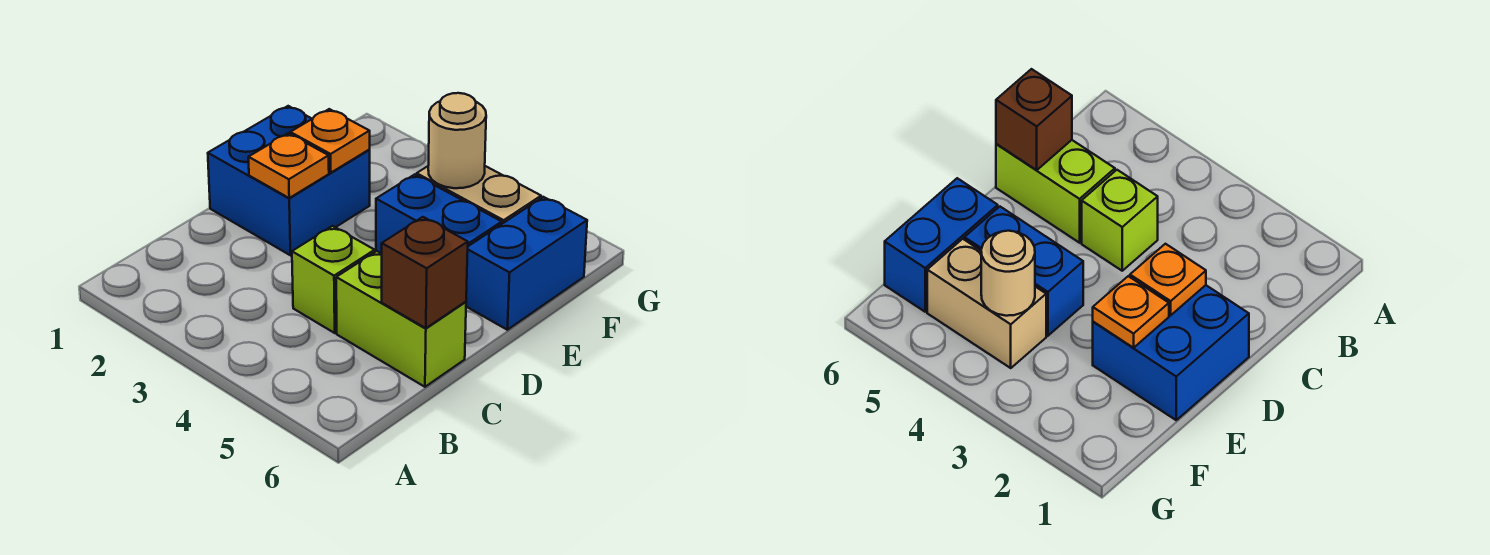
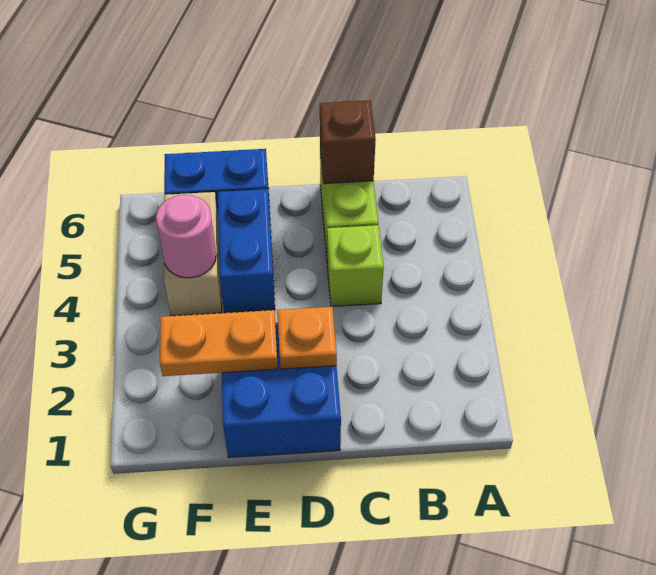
orange plate E2 level 2 -> orange plate E2:F2 level 2
tan round brick F4 level 2 -> pink round brick F4 level 2

